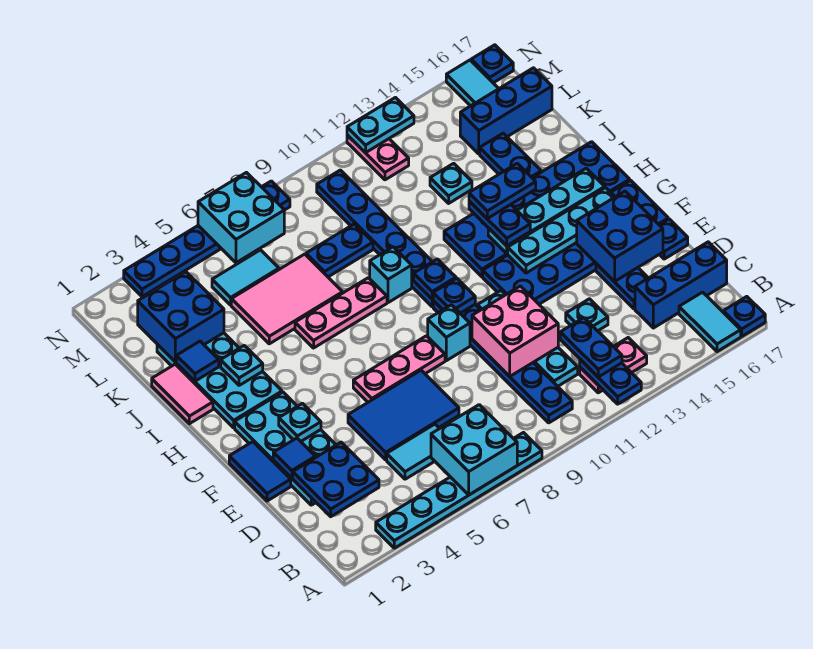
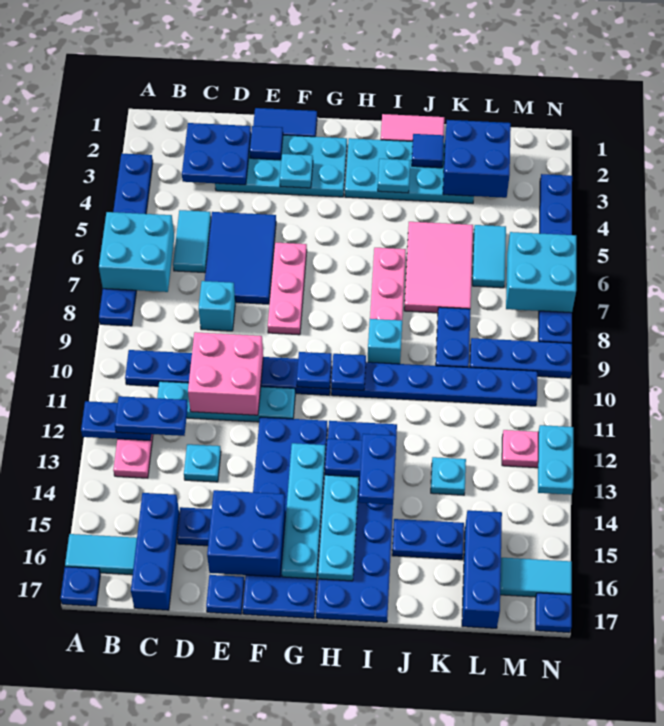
cyan plate A3:A8 level 1 -> blue plate A3:A8 level 1
cyan brick F9 level 1 -> cyan brick D8 level 1
none -> blue plate L9:N9 level 1

